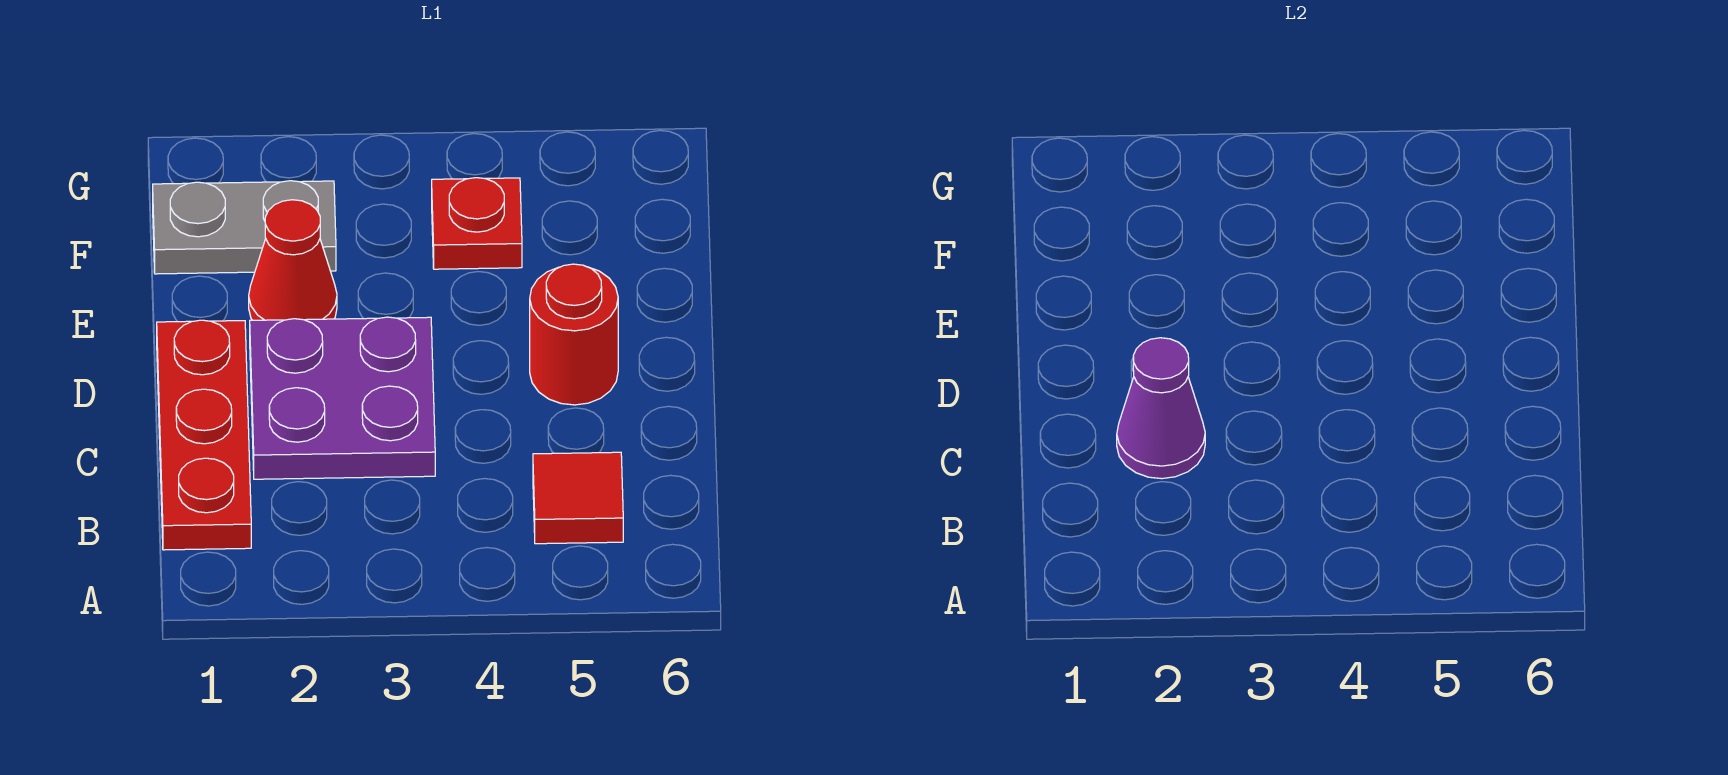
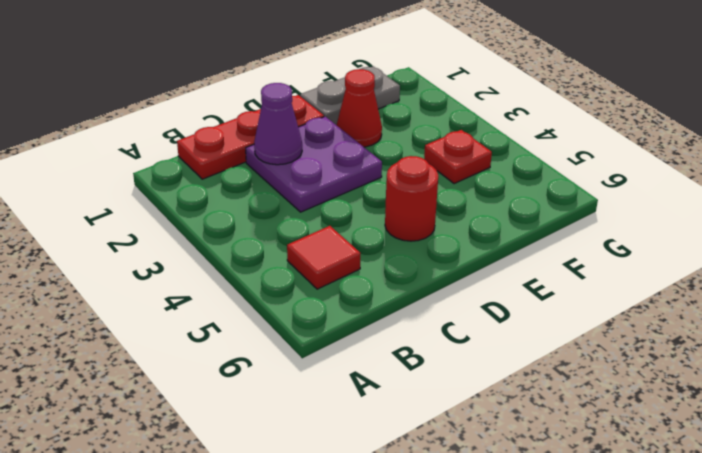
grey plate F1:F2 level 1 -> grey plate E1:F1 level 1

